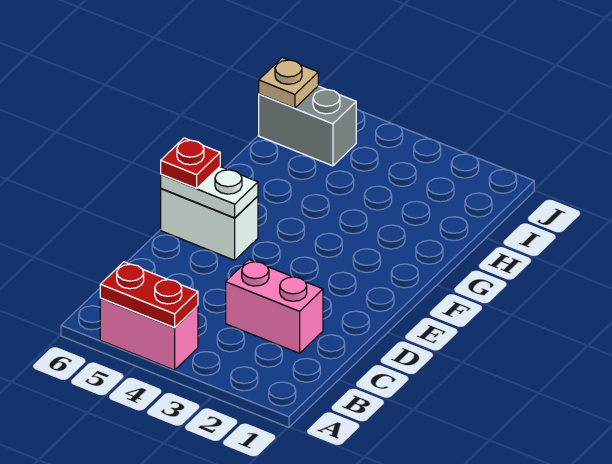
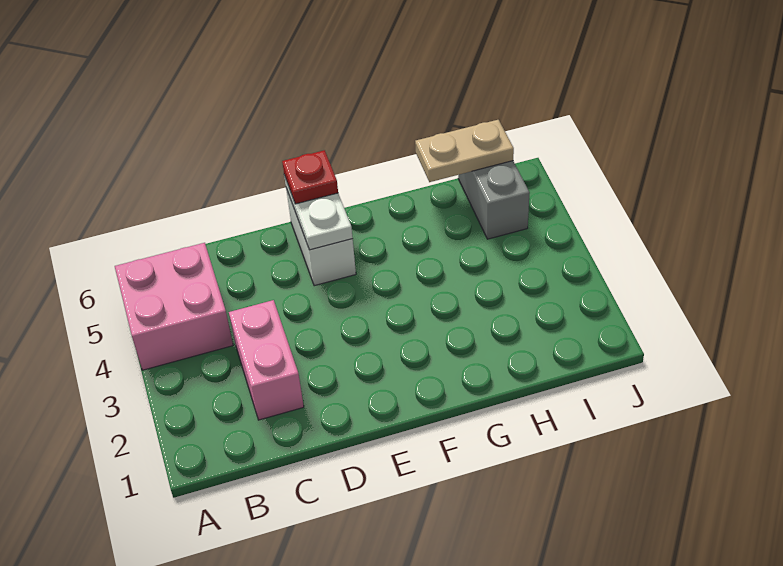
pink brick A4:A5 level 1 -> pink brick A4:B5 level 1
red plate A4:A5 level 2 -> none
tan plate I6 level 2 -> tan plate H6:I6 level 2

